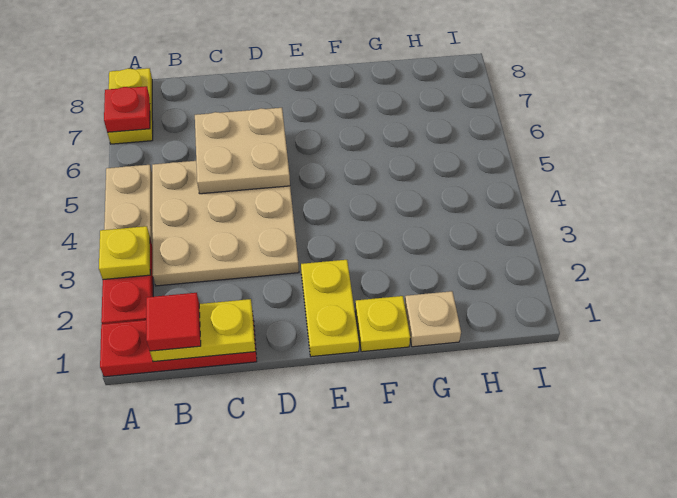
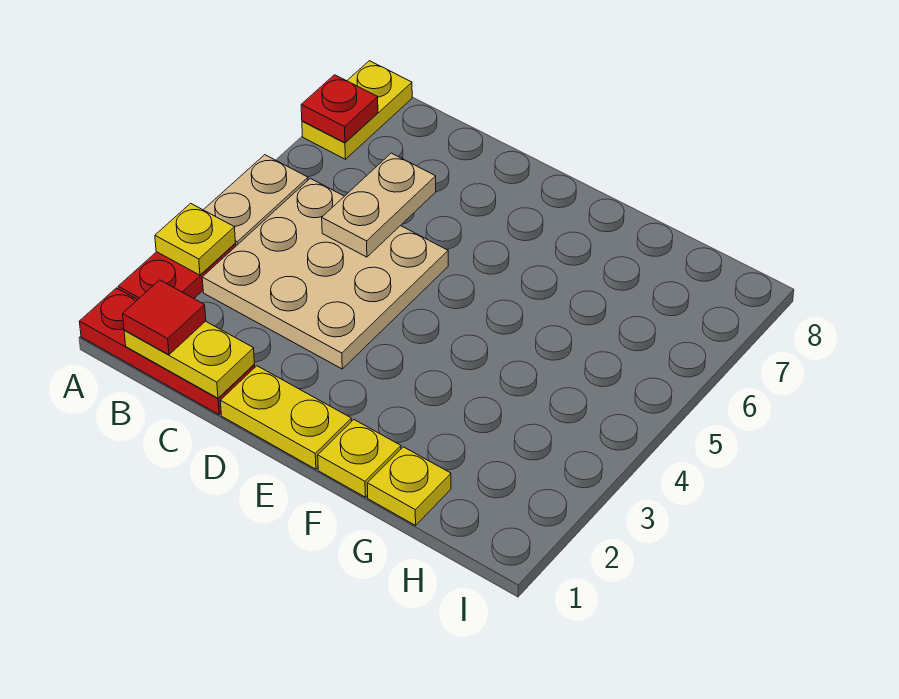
tan plate C5:D6 level 2 -> tan plate C5:C6 level 2
yellow plate E1:E2 level 1 -> yellow plate D1:E1 level 1
tan plate G1 level 1 -> yellow plate G1 level 1

